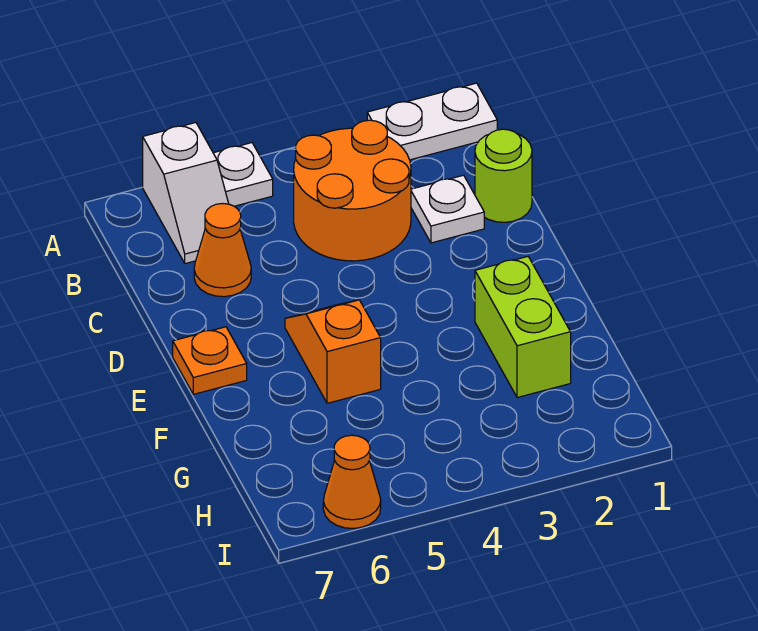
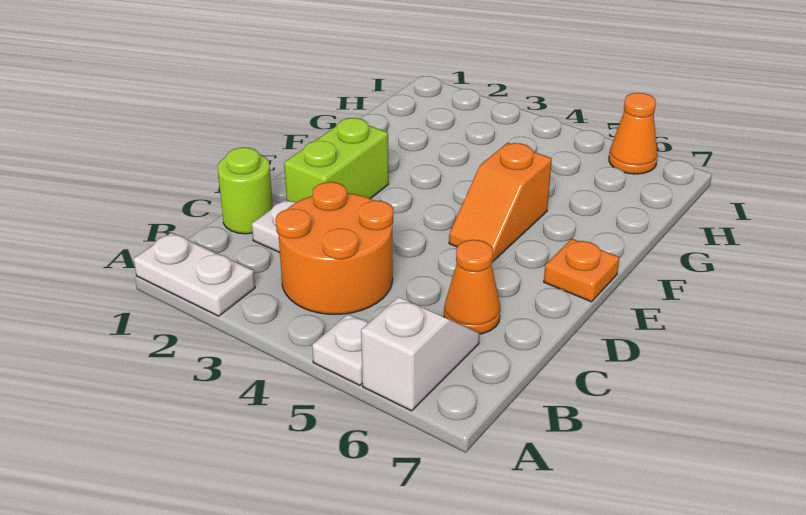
lime brick F2:G2 level 1 -> lime brick D2:E2 level 1

